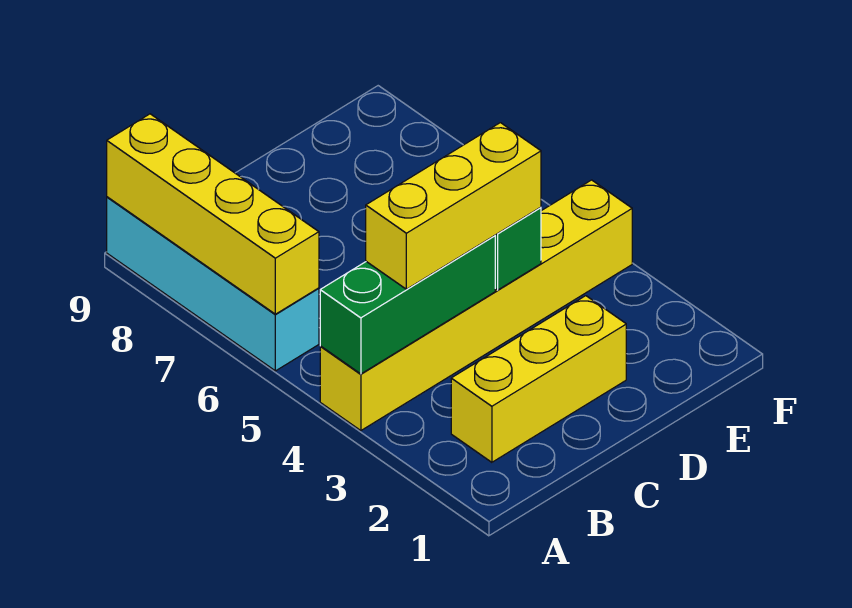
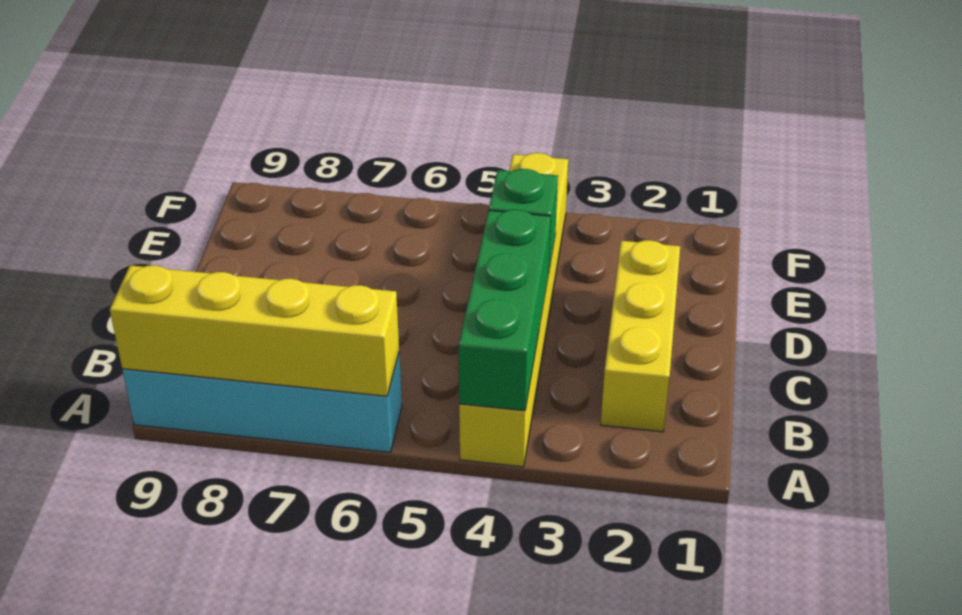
yellow brick B4:D4 level 3 -> none

